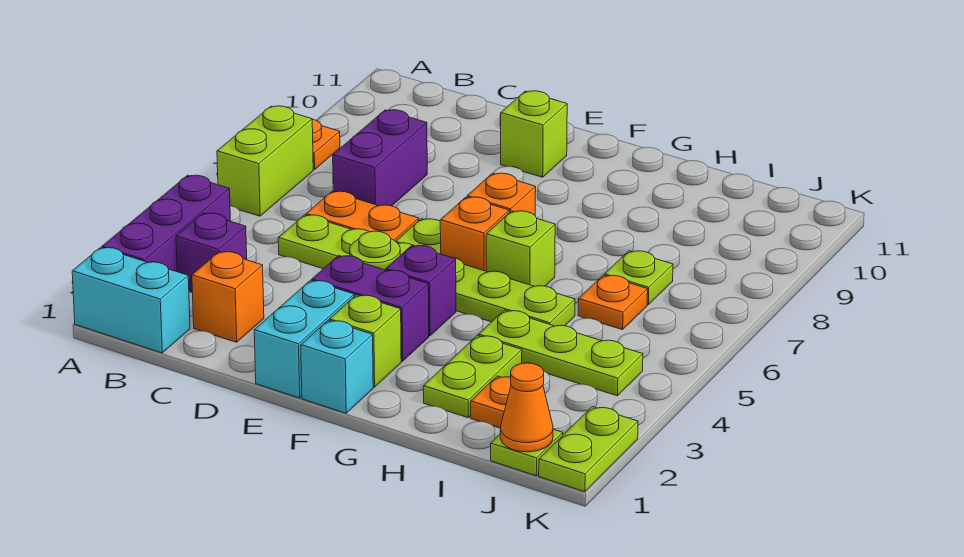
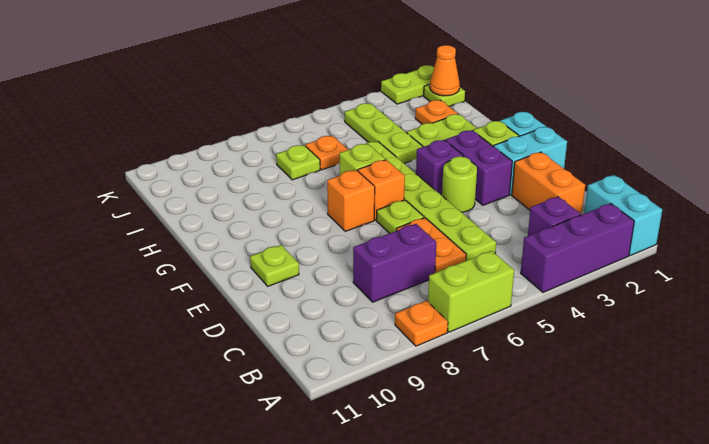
orange brick C2 level 1 -> orange brick C2:D2 level 1
lime brick E10 level 1 -> lime plate E10 level 1

